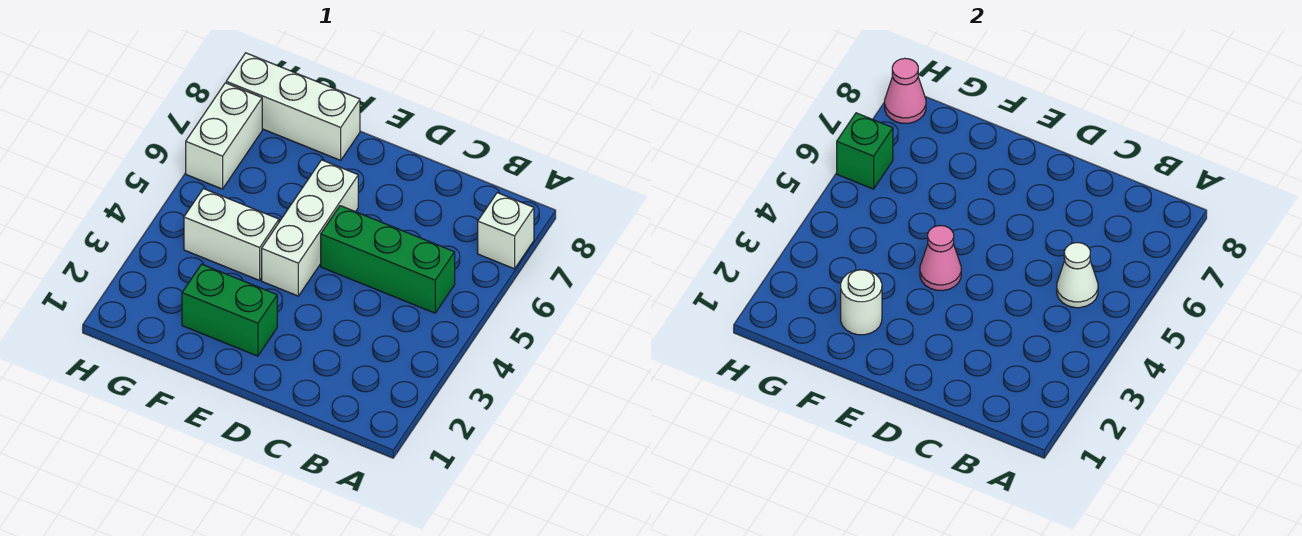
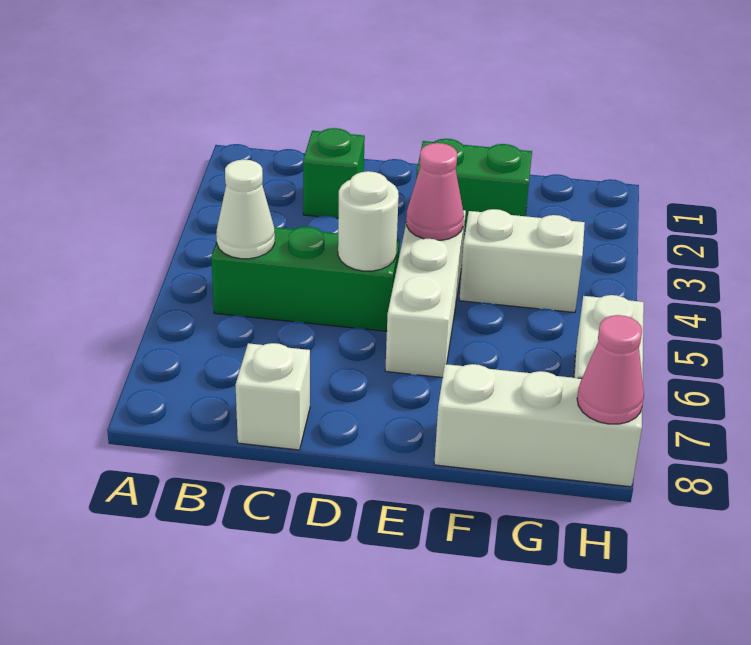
white brick A7 level 1 -> white brick C8 level 1
white round brick F2 level 2 -> white round brick D5 level 2
green brick H6 level 2 -> green brick C2 level 1

